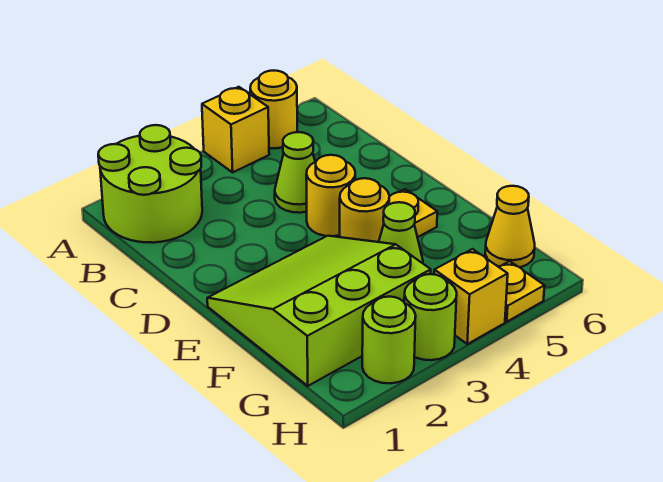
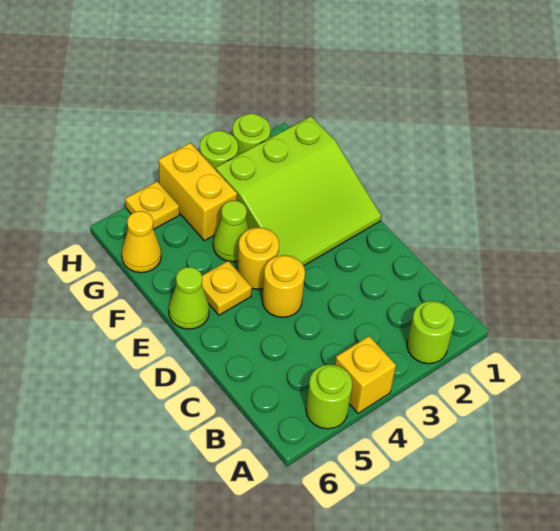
lime round brick A1:B2 level 1 -> lime round brick A2 level 1
yellow round brick A5 level 1 -> lime round brick A5 level 1
lime cone C4 level 1 -> lime cone E6 level 1
yellow brick H4 level 1 -> yellow brick G4:H4 level 1

